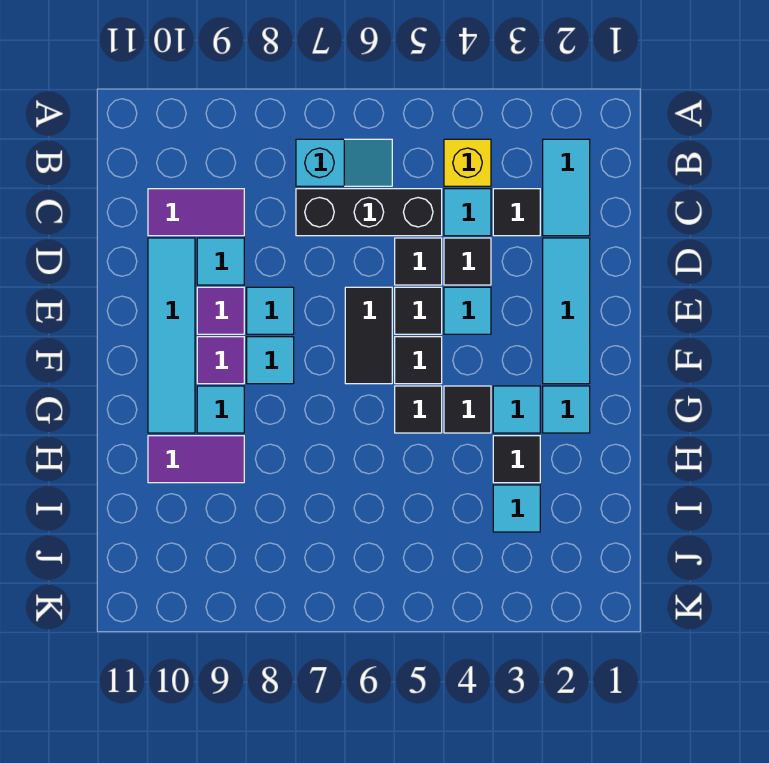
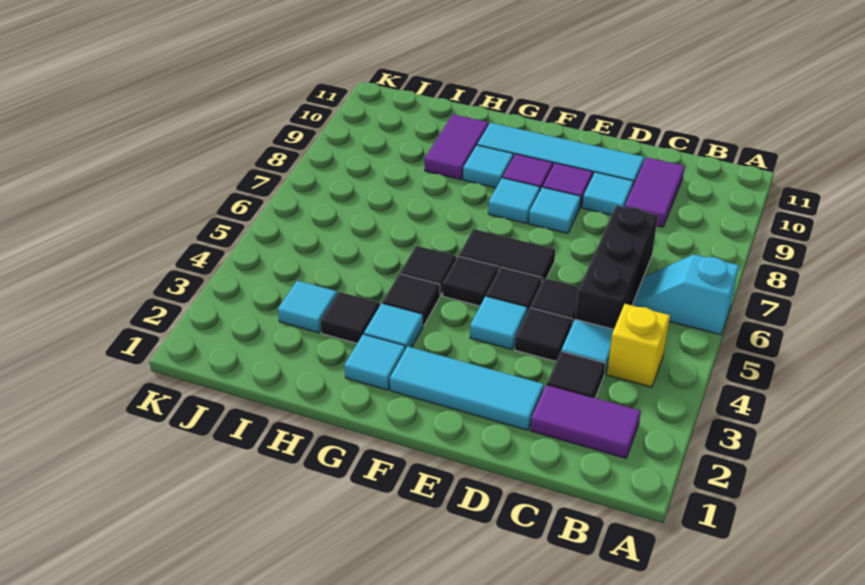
cyan tile B2:C2 level 1 -> purple tile B2:C2 level 1
cyan slope B6:B7 level 1 top 7 -> cyan slope A6:B6 level 1 top A

